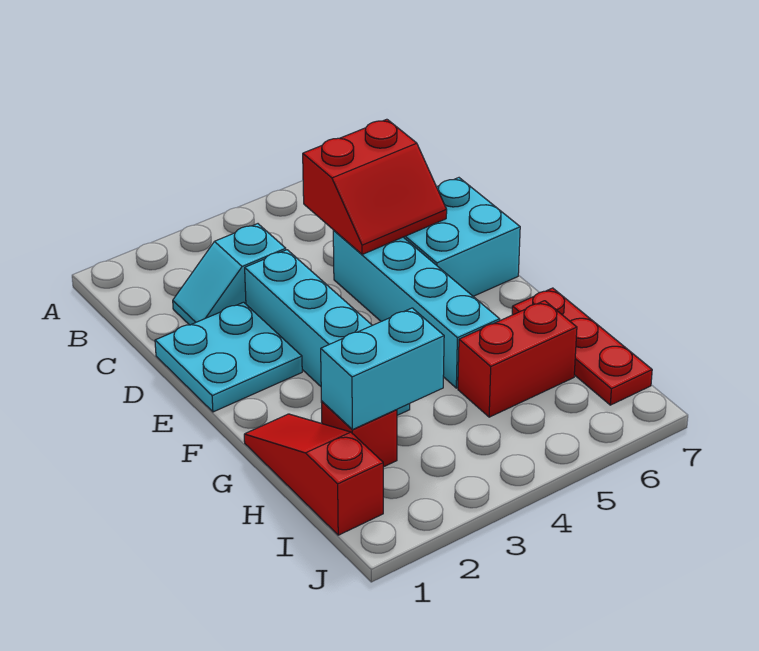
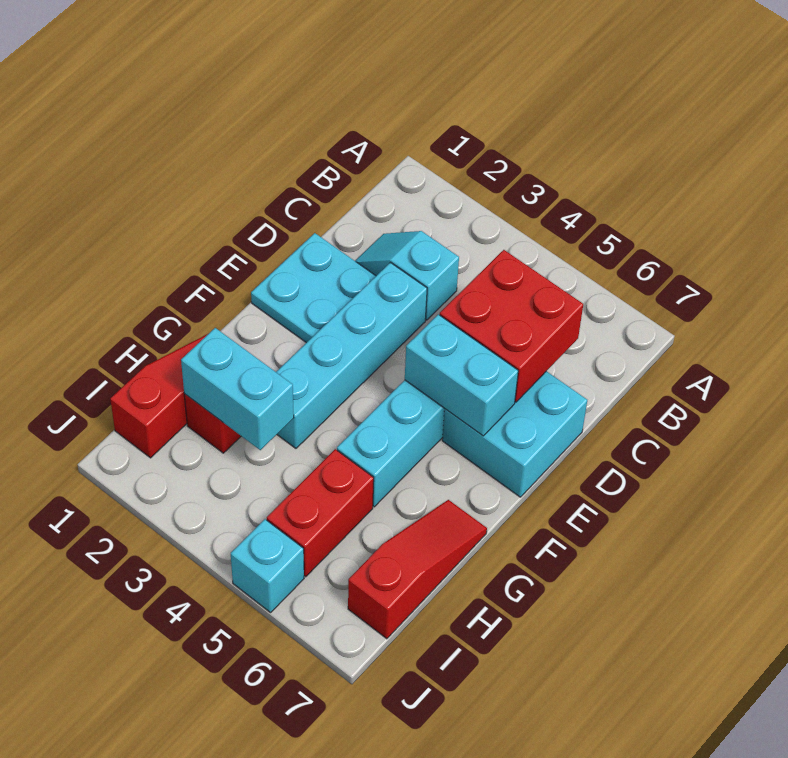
red slope C5:D6 level 2 top C -> red brick C5:D6 level 2
none -> cyan brick E5:E6 level 2
red plate G7:I7 level 1 -> red slope G7:I7 level 1 top I
red brick H5:H6 level 1 -> red brick H5:I5 level 1
none -> cyan brick J5 level 1

